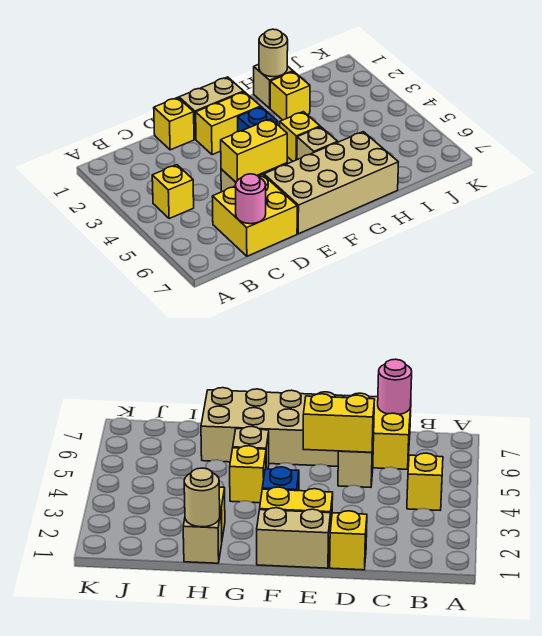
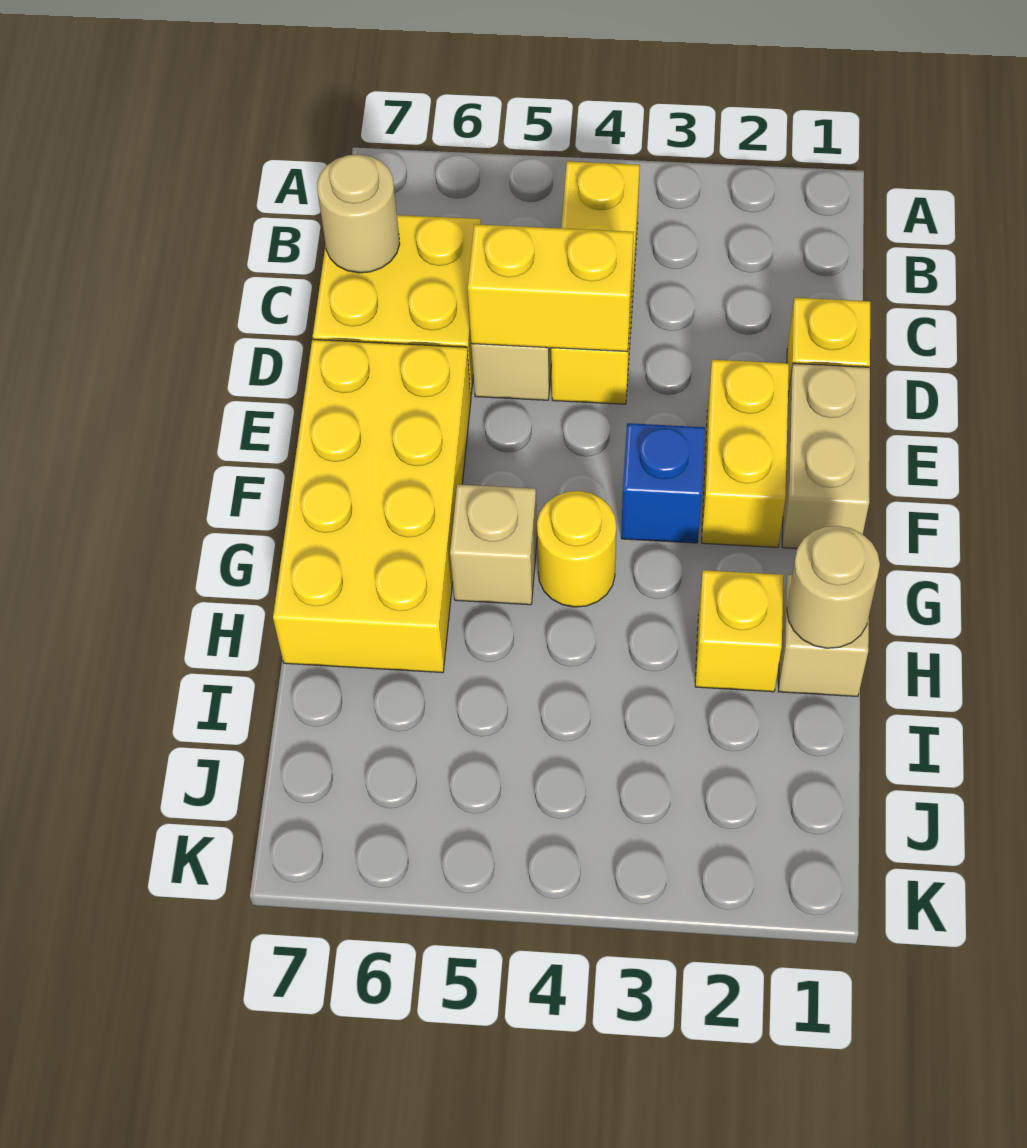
yellow brick B4 level 1 -> yellow brick B4:D4 level 1
pink round brick C7 level 2 -> tan round brick C7 level 2
yellow brick D5:E5 level 2 -> yellow brick D4:D5 level 2
tan brick E6:H7 level 1 -> yellow brick E6:H7 level 1
yellow brick G4 level 1 -> yellow round brick G4 level 1

